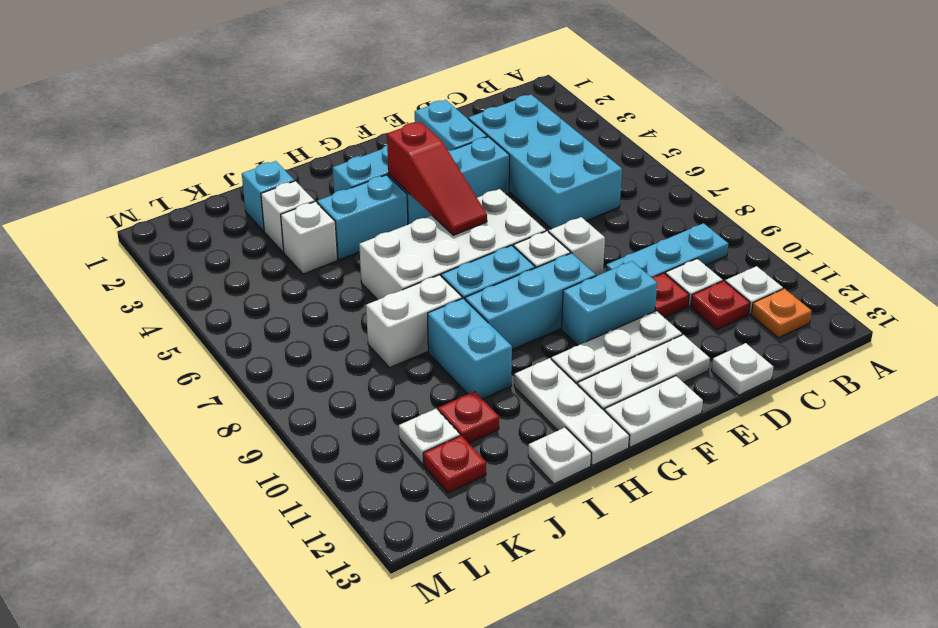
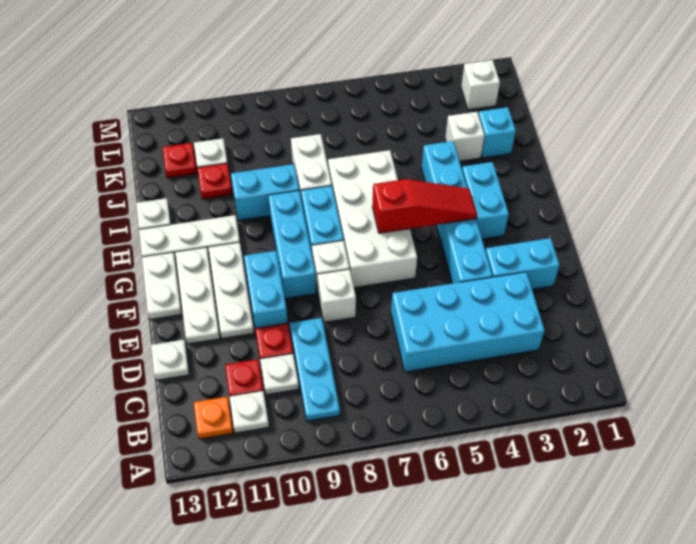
red slope G4:G6 level 2 top 4 -> red slope G4:G6 level 2 top 6
white brick J4 level 1 -> white brick L2 level 1

